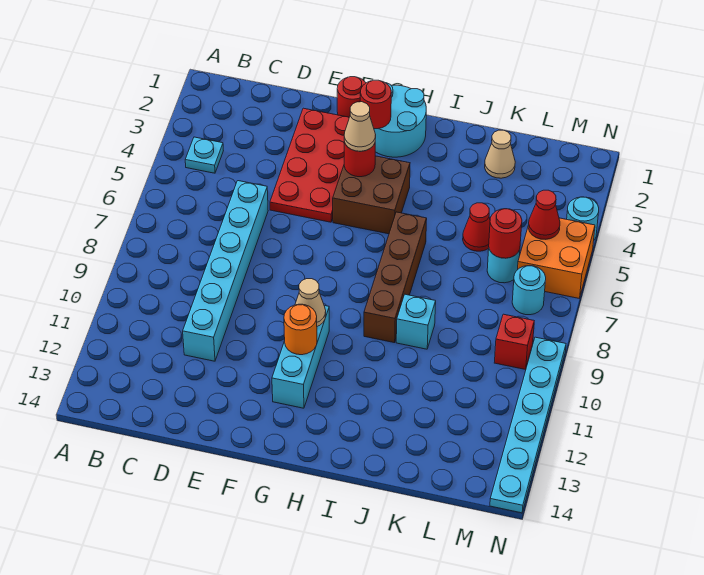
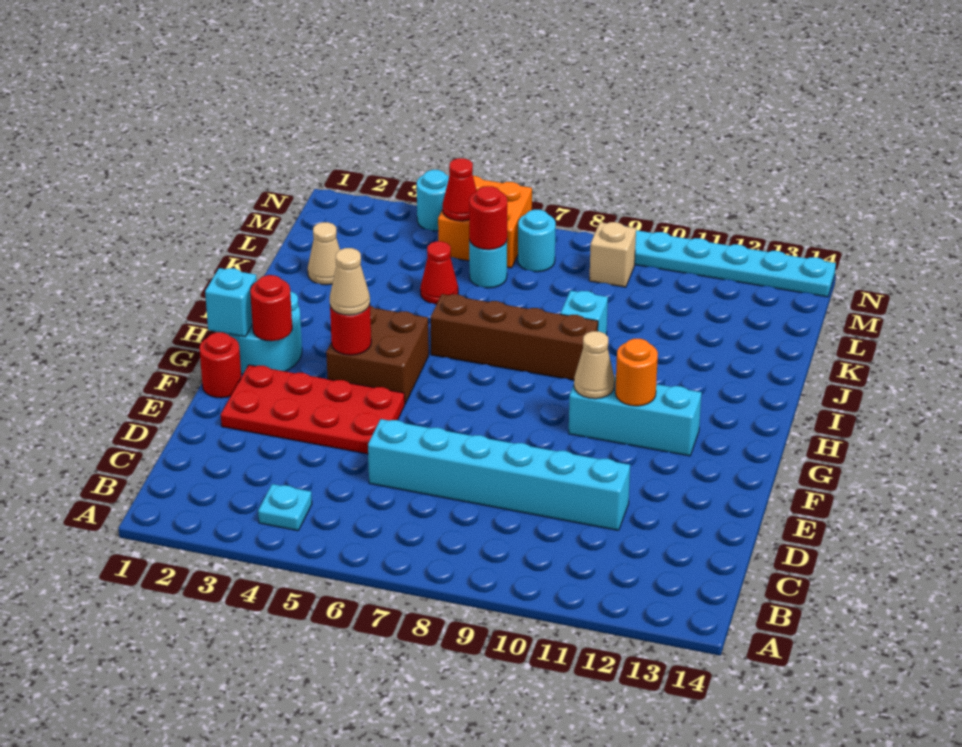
none -> cyan brick G1 level 2
red brick M9 level 1 -> tan brick M9 level 1

